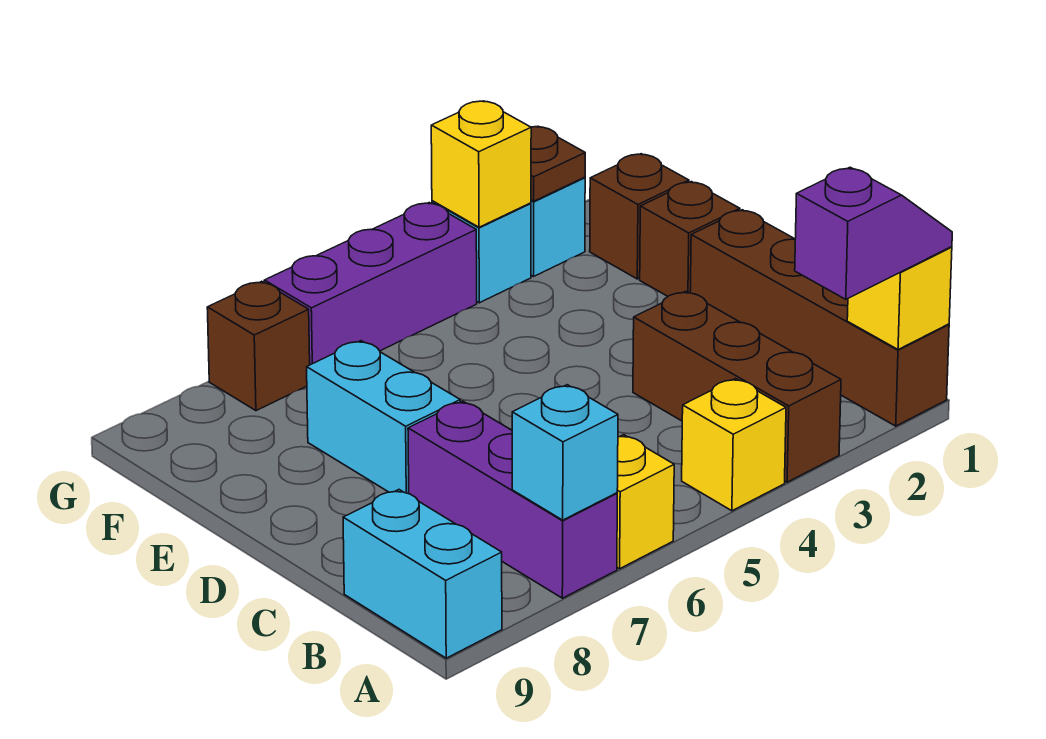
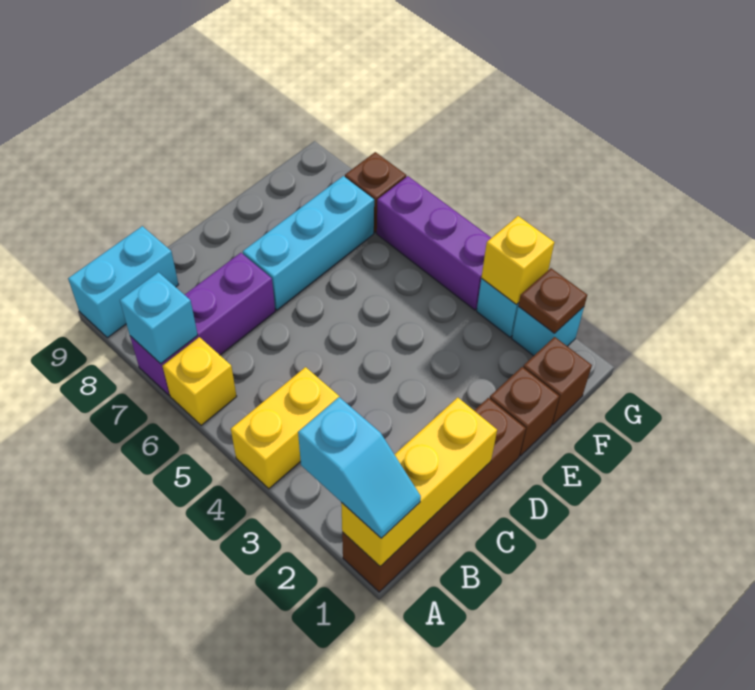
yellow brick A1 level 2 -> yellow brick A1:C1 level 2
purple slope A1:A2 level 3 top 2 -> cyan slope A1:A2 level 3 top 2
brown brick A3:C3 level 1 -> none
yellow brick A4 level 1 -> yellow brick A4:B4 level 1
cyan brick D7:E7 level 1 -> cyan brick D7:F7 level 1

